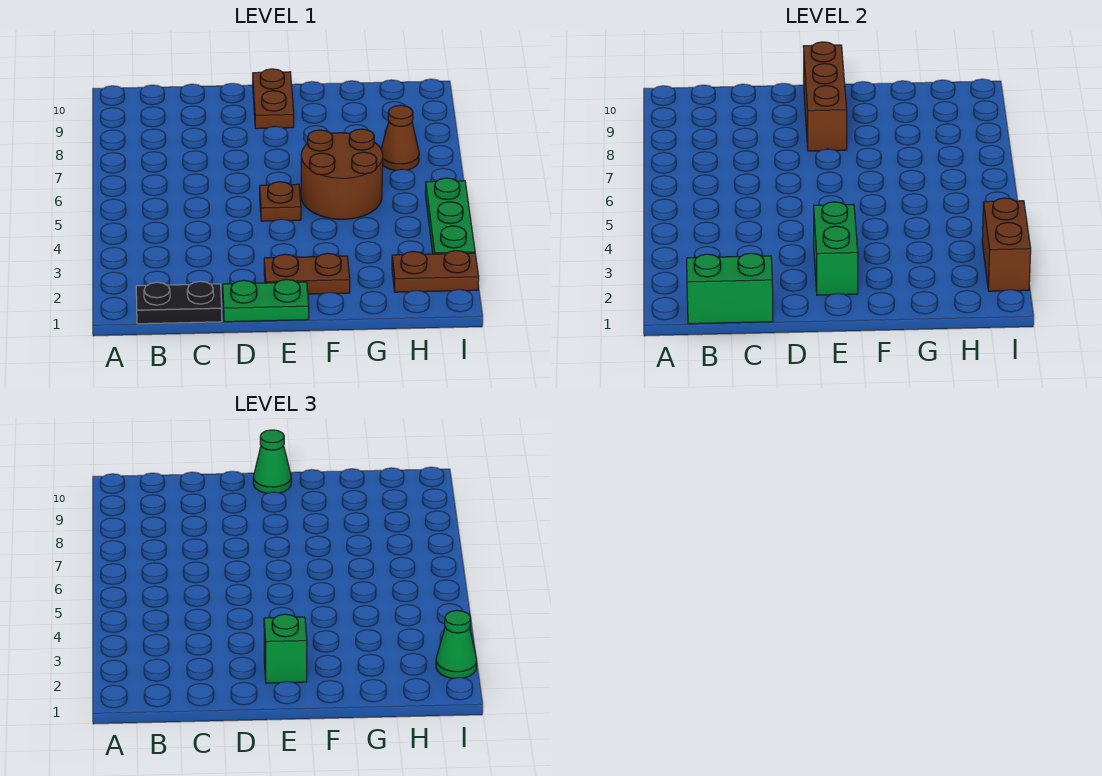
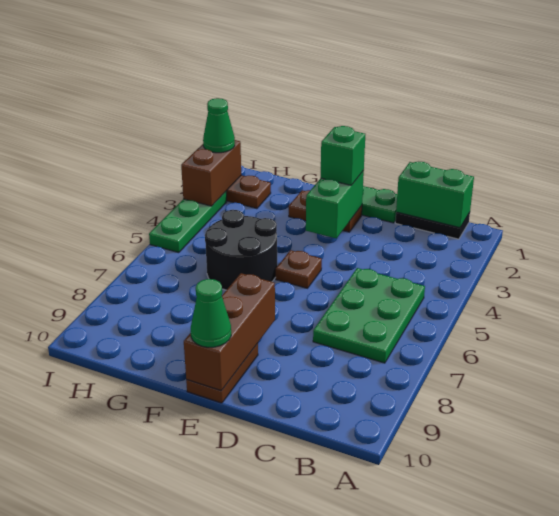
none -> green plate B5:C7 level 1
brown round brick F5:G6 level 1 -> black round brick F5:G6 level 1
brown cone H7 level 1 -> none

